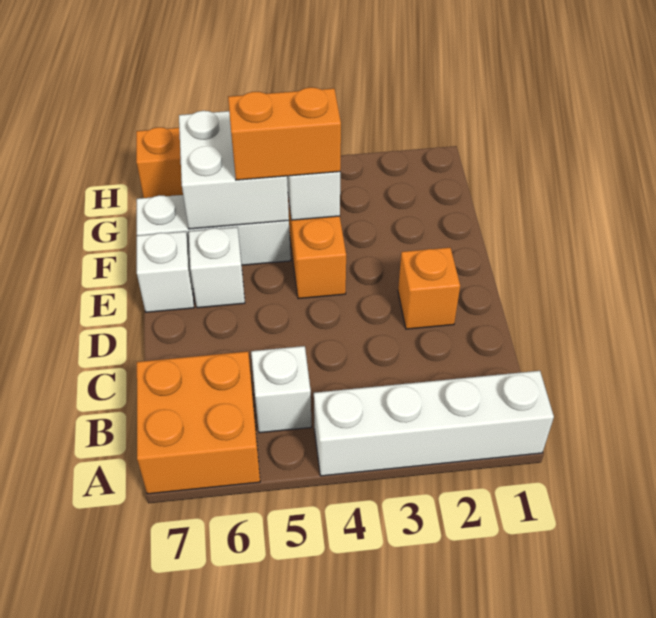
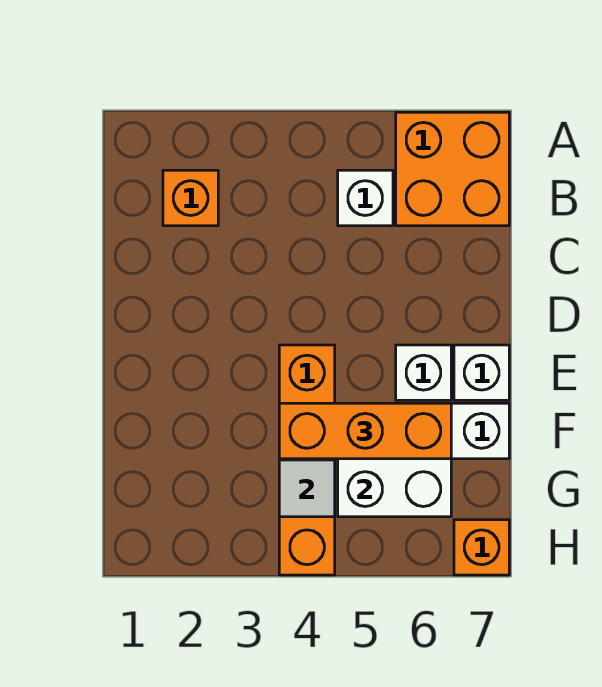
white brick A1:A4 level 1 -> none
orange brick D2 level 1 -> orange brick B2 level 1
orange brick F4:F5 level 3 -> orange brick F4:F6 level 3

